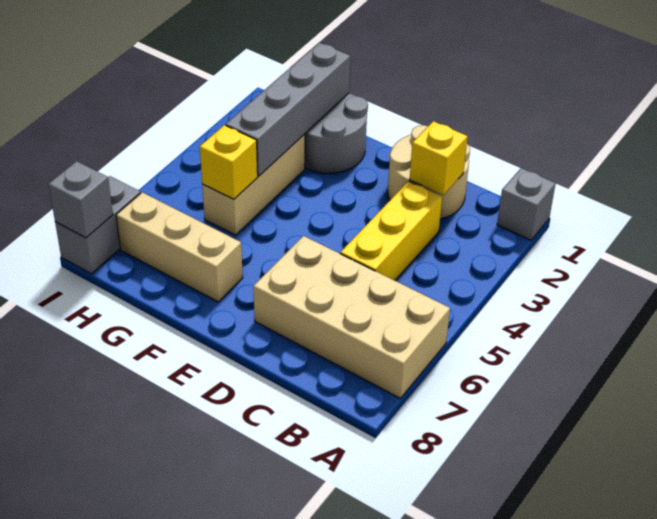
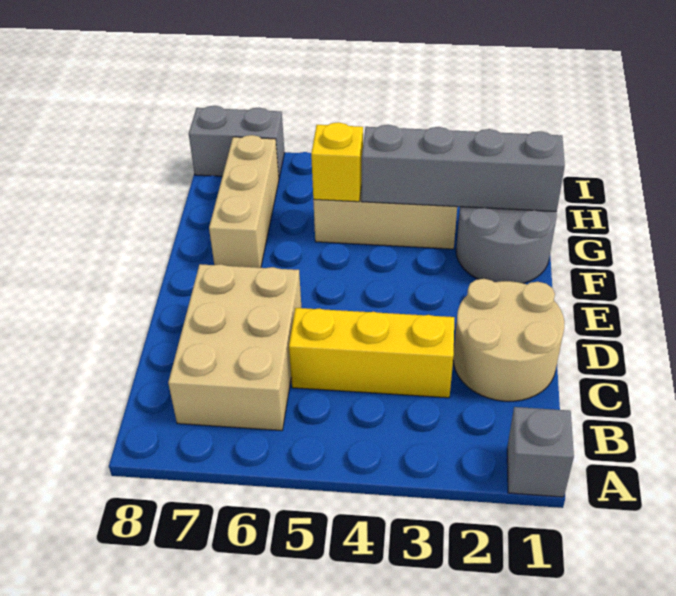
tan brick A6:D7 level 1 -> tan brick B6:D7 level 1
yellow brick C2 level 2 -> none
grey brick I8 level 2 -> none

